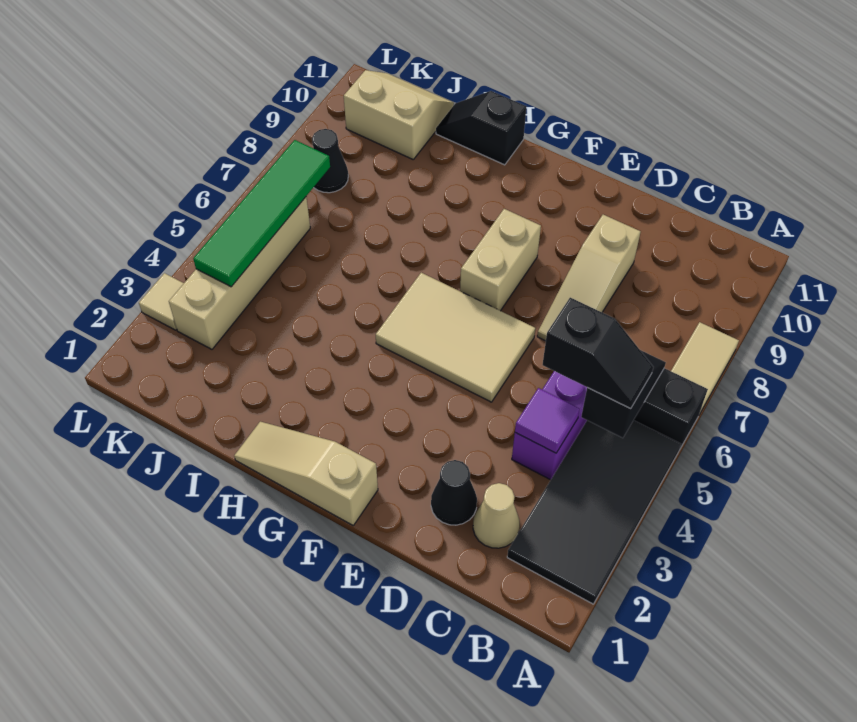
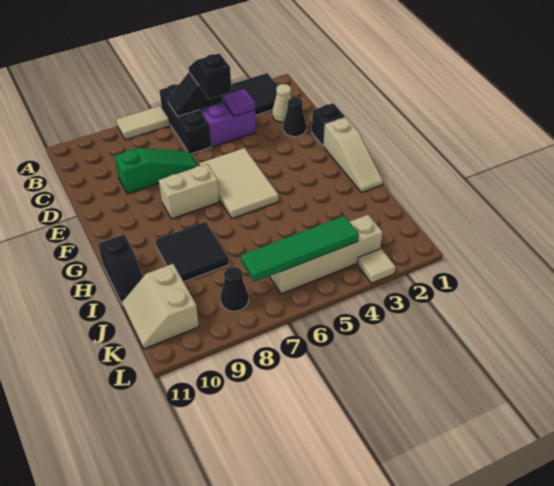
tan slope D7:D9 level 1 top 9 -> green slope D7:D9 level 1 top 9
none -> black brick E1 level 1
none -> black tile H8:I9 level 1

